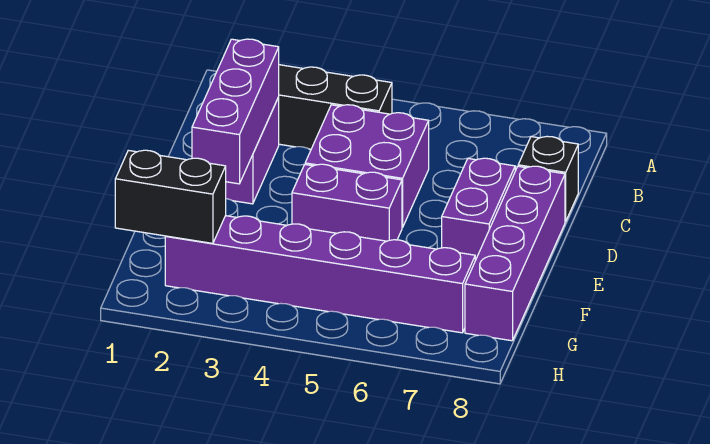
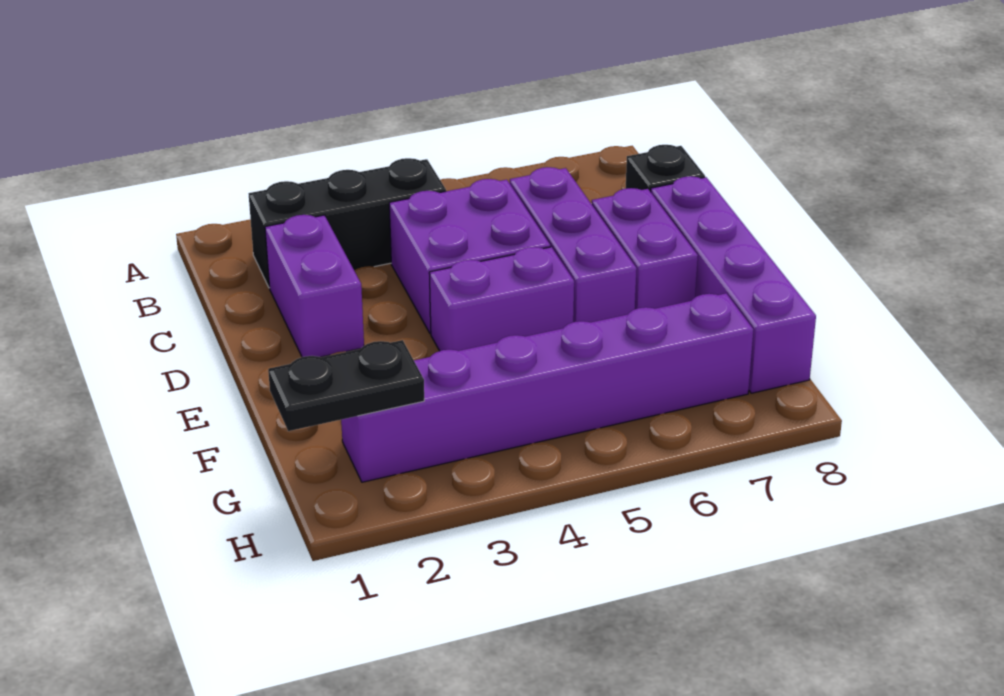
purple brick C2:E2 level 2 -> purple brick C6:E6 level 1
black brick G1:G2 level 2 -> black plate G1:G2 level 2

